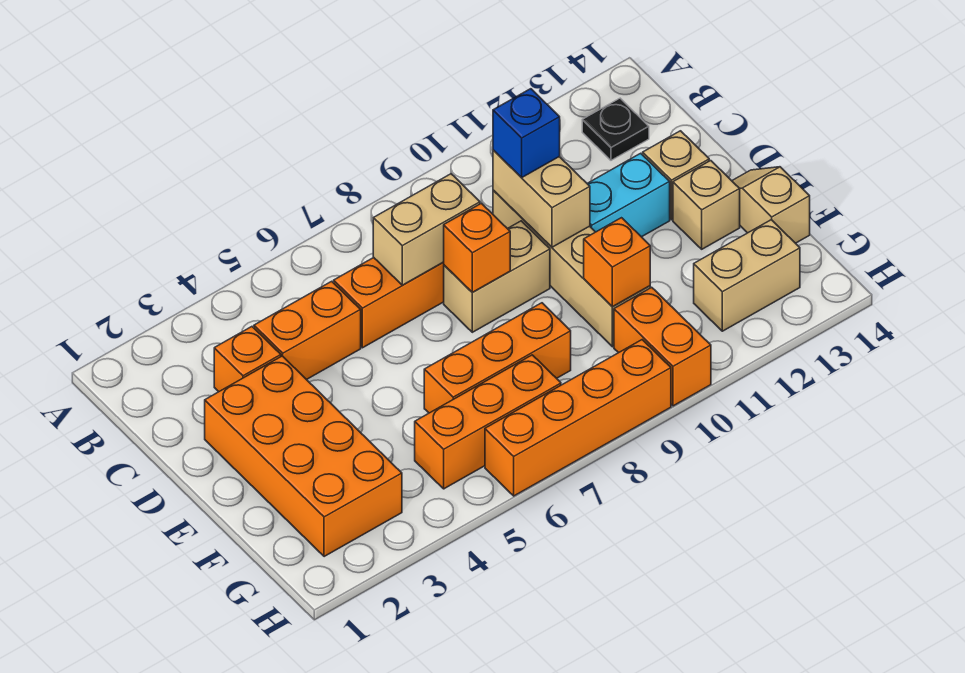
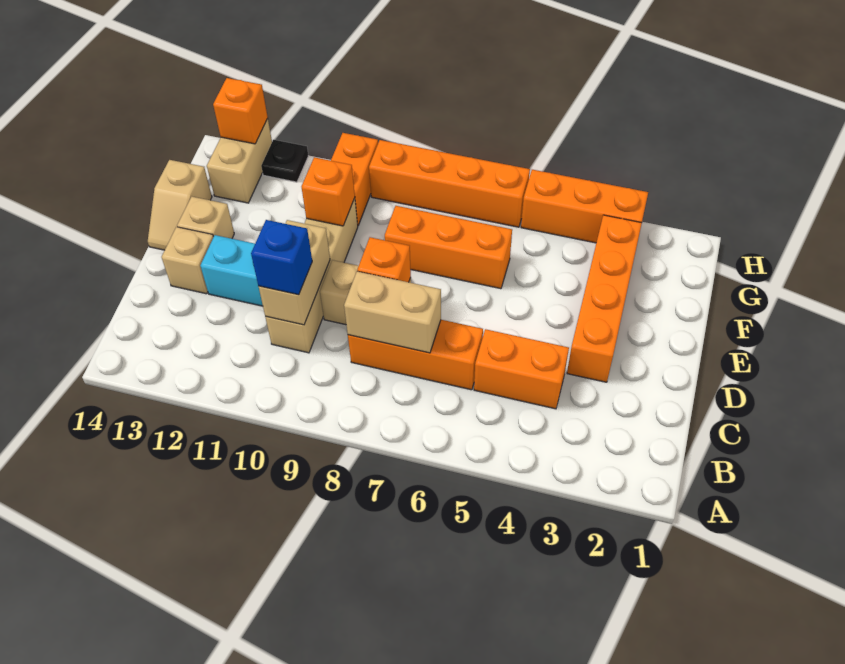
black plate B13 level 1 -> black plate H12 level 1
orange brick C3 level 1 -> orange brick H13 level 2
orange brick D2:G3 level 1 -> orange brick D3:G3 level 1
orange brick G5:G7 level 1 -> orange brick H3:H5 level 1
tan brick G12:G13 level 1 -> tan brick G13:H13 level 1

